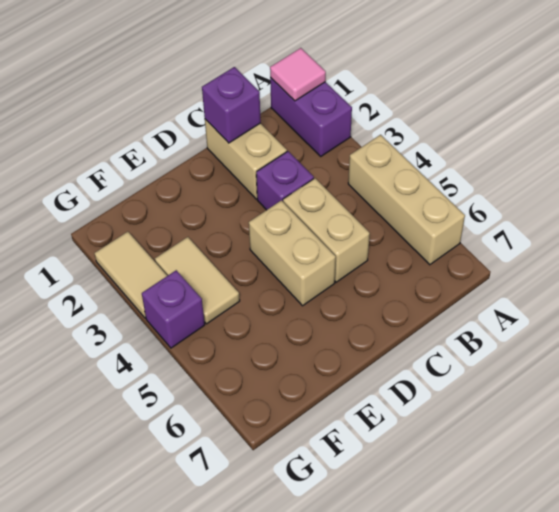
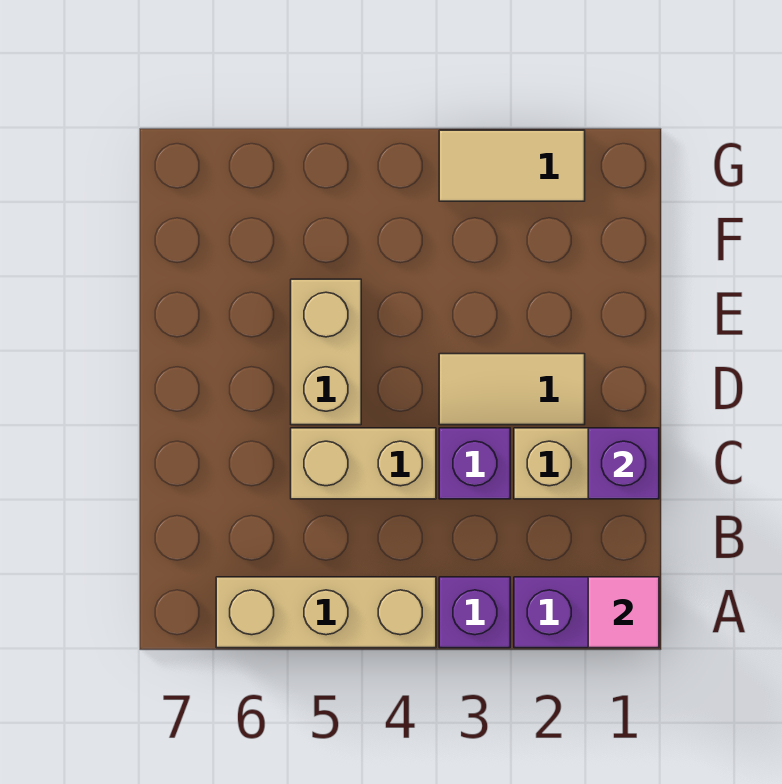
tan brick D4:D5 level 1 -> tan brick D5:E5 level 1
tan tile F3:F4 level 1 -> tan tile D2:D3 level 1
purple brick G4 level 1 -> purple brick A3 level 1

